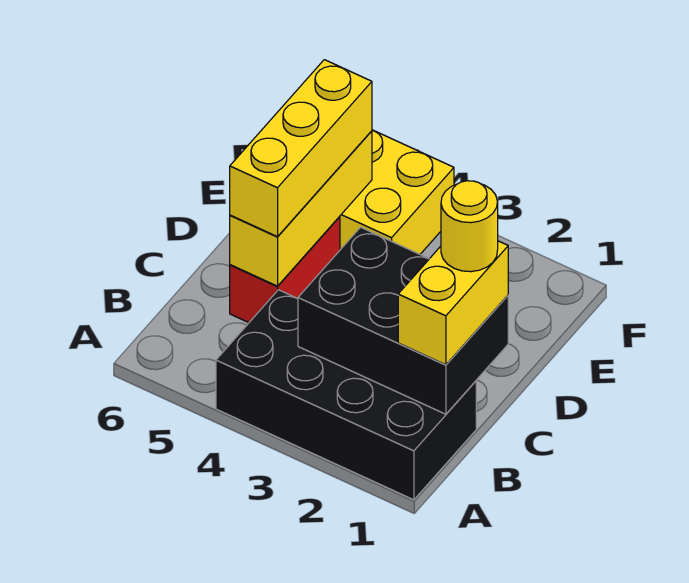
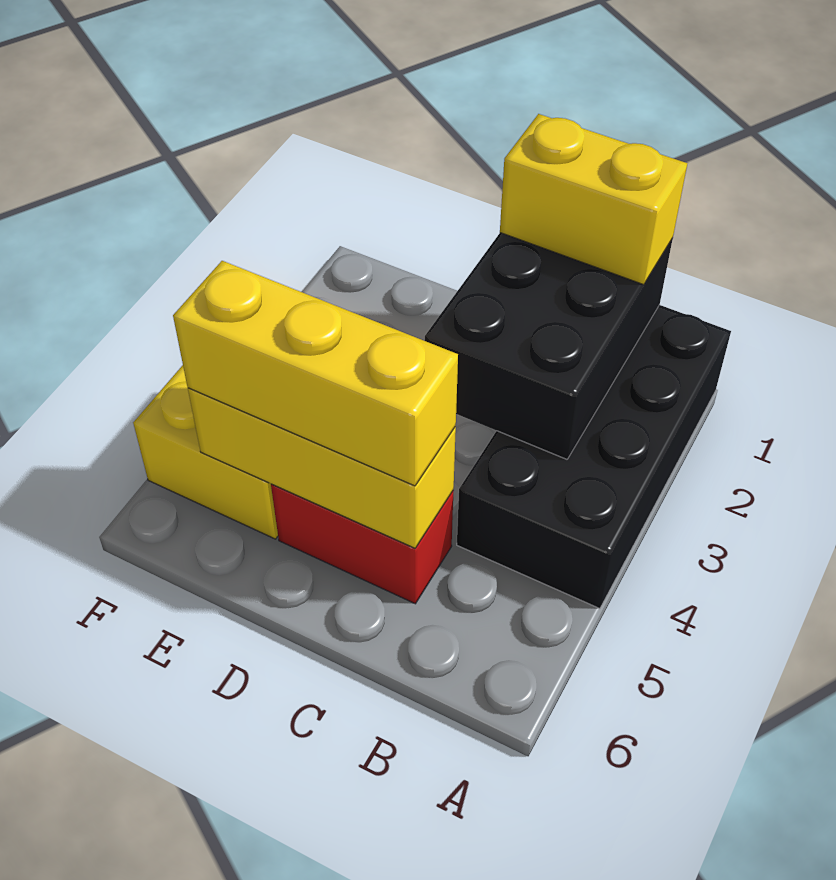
yellow round brick C1 level 4 -> none

